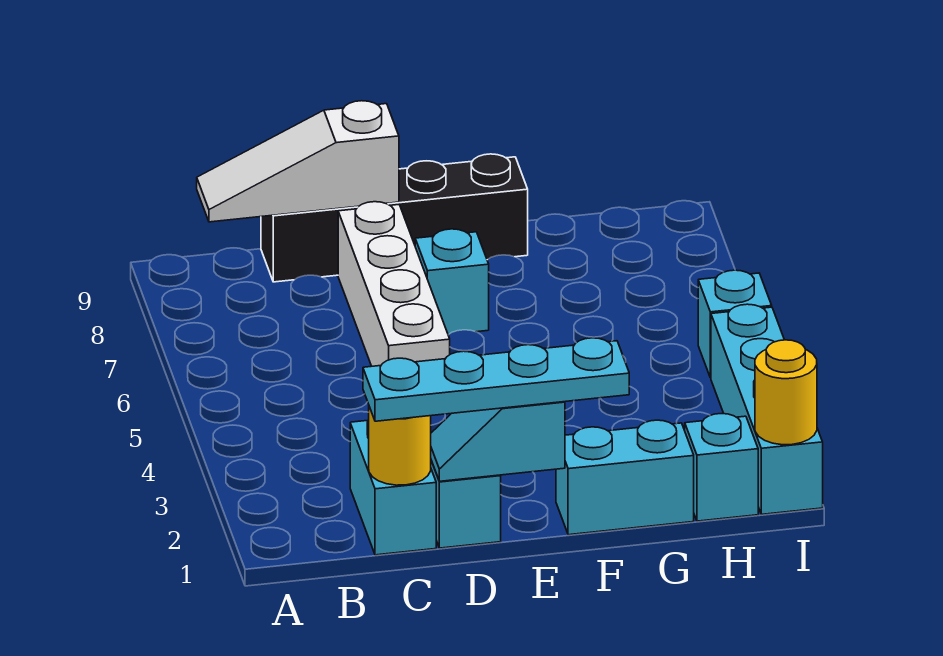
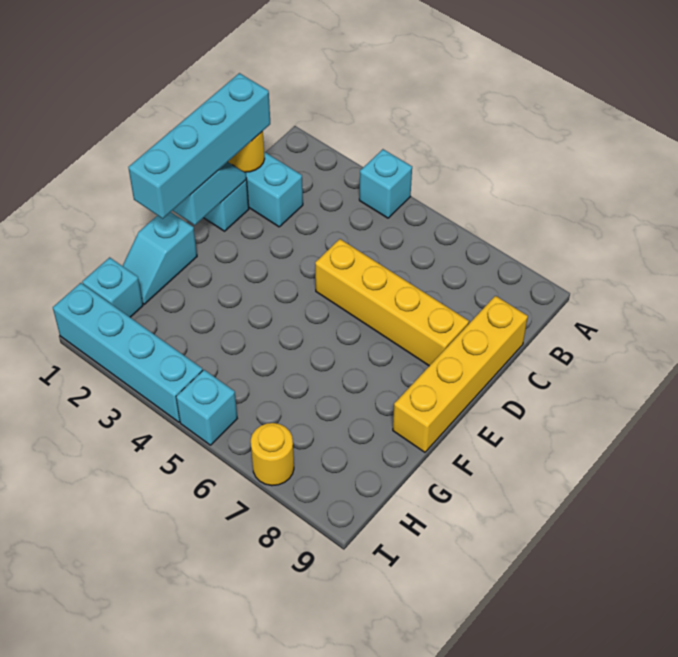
white slope B9:D9 level 2 top D -> none
cyan plate C1:F1 level 3 -> cyan brick C1:F1 level 3
black brick C9:F9 level 1 -> yellow brick C9:F9 level 1
white brick D5:D8 level 1 -> yellow brick D5:D8 level 1
cyan brick E7 level 1 -> cyan brick A4 level 1
cyan brick F1:G1 level 1 -> cyan slope F1:G1 level 1 top F
yellow round brick I1 level 2 -> yellow round brick I7 level 1

